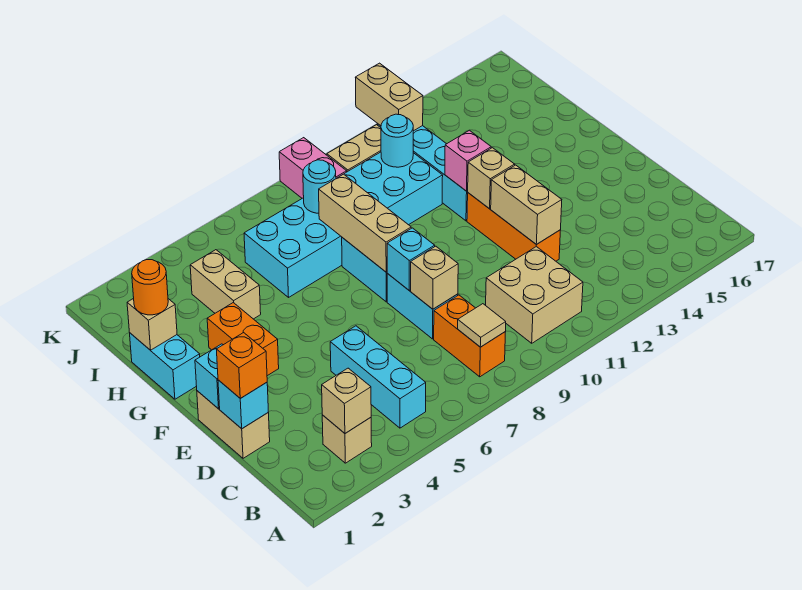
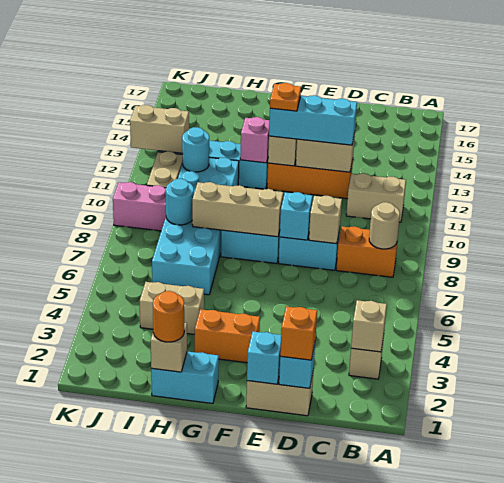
cyan brick B5:D5 level 1 -> cyan brick D12:F12 level 3
tan tile B8 level 2 -> tan round brick B8 level 2
tan brick B10:C11 level 1 -> tan brick B11:C11 level 1
none -> orange plate F12 level 4

